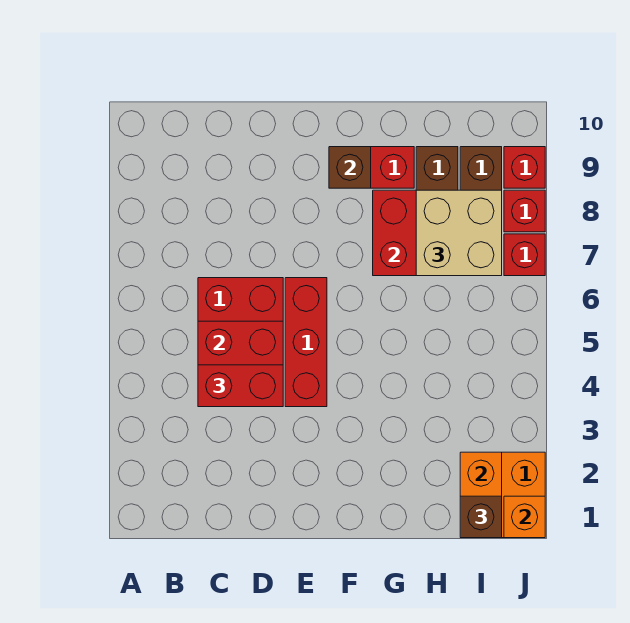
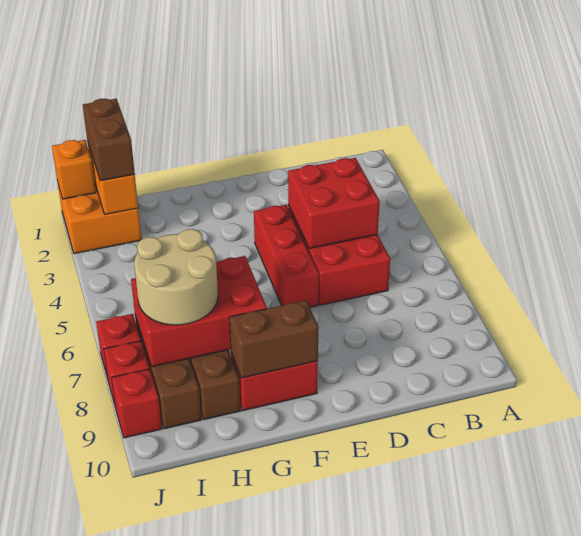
red brick C4:D4 level 3 -> none
brown brick F9 level 2 -> brown brick F9:G9 level 2
tan brick H7:I8 level 3 -> tan round brick H7:I8 level 3
brown brick I1 level 3 -> brown brick I1:I2 level 3

